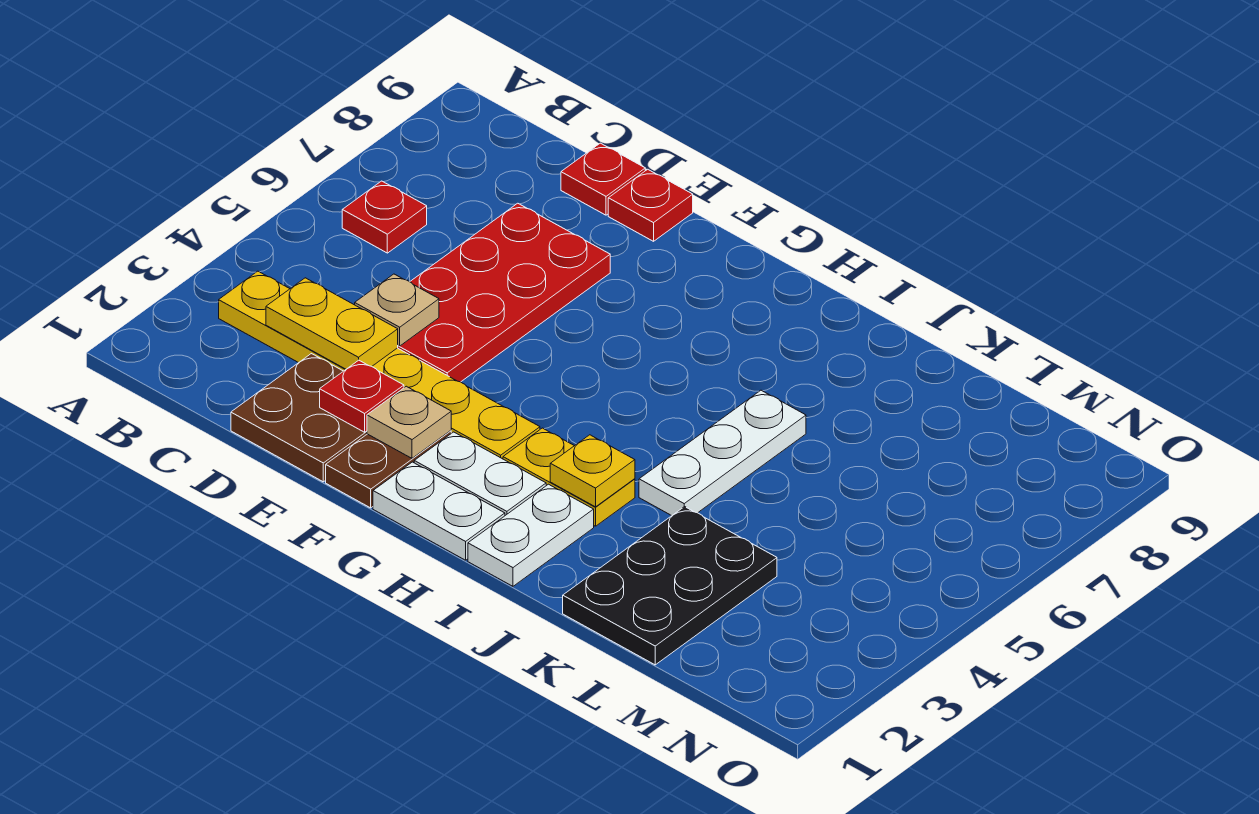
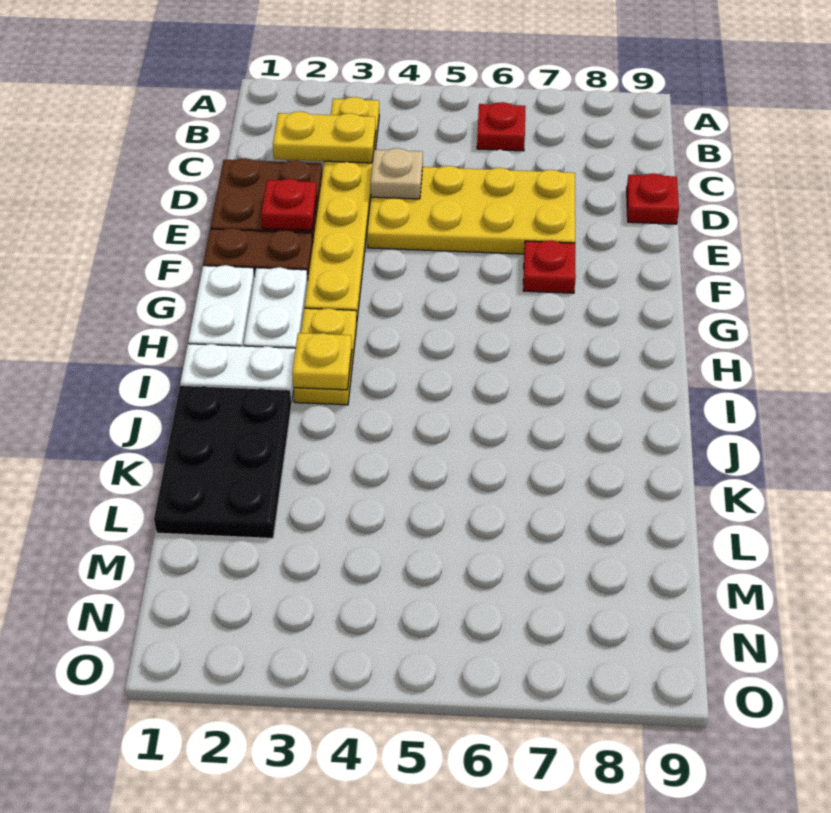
yellow plate C3:D3 level 2 -> yellow plate C2:C3 level 2
red plate D4:E7 level 1 -> yellow plate D4:E7 level 1
red plate E9 level 1 -> red plate F7 level 1
tan plate F2 level 2 -> none
white plate J4:J6 level 1 -> none
black plate K1:L3 level 1 -> black plate J1:L2 level 1

